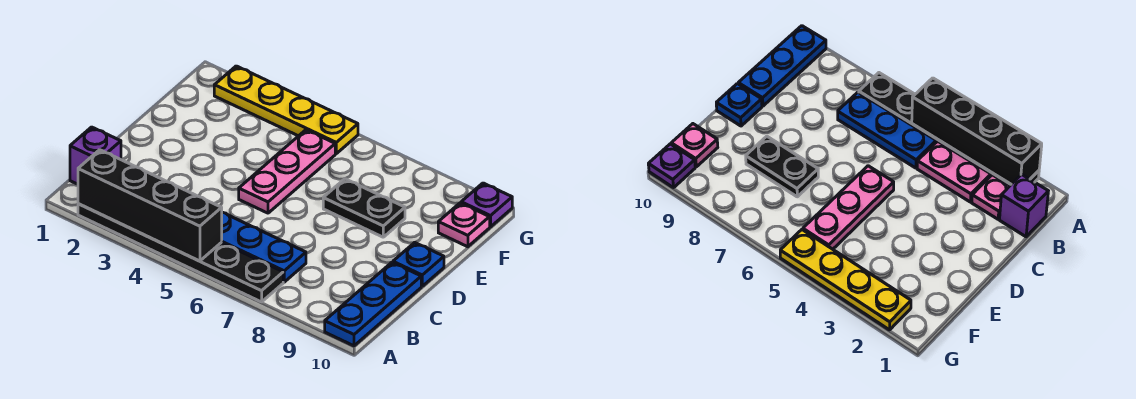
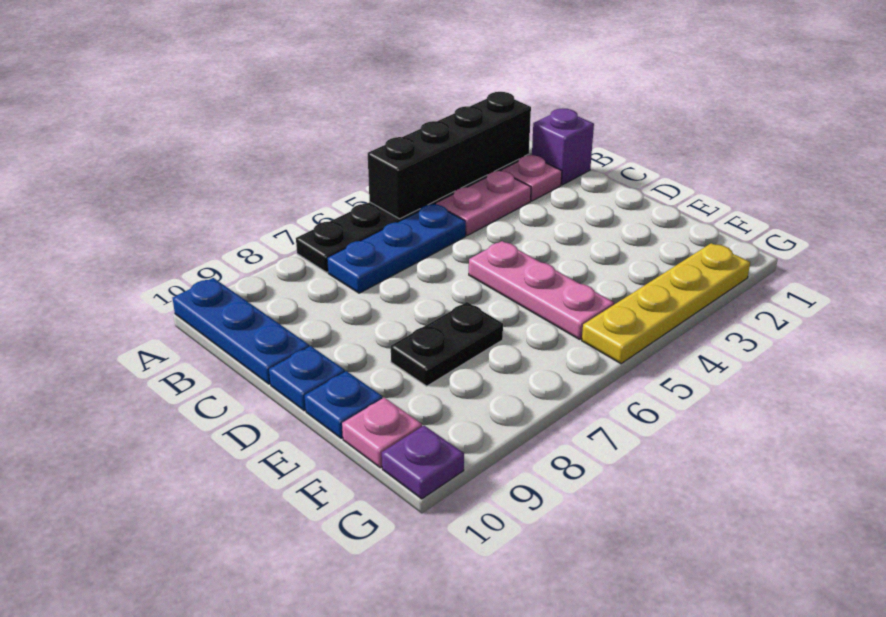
none -> blue plate E10 level 1

